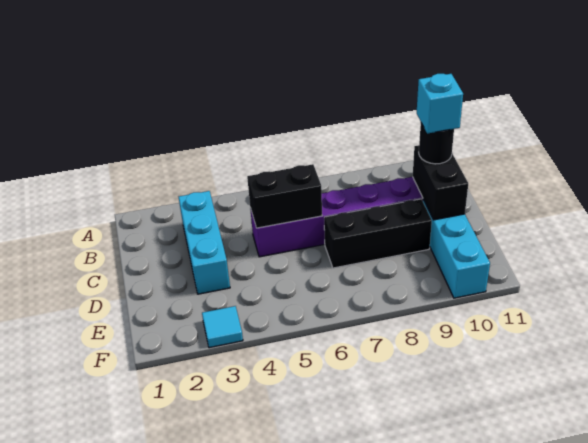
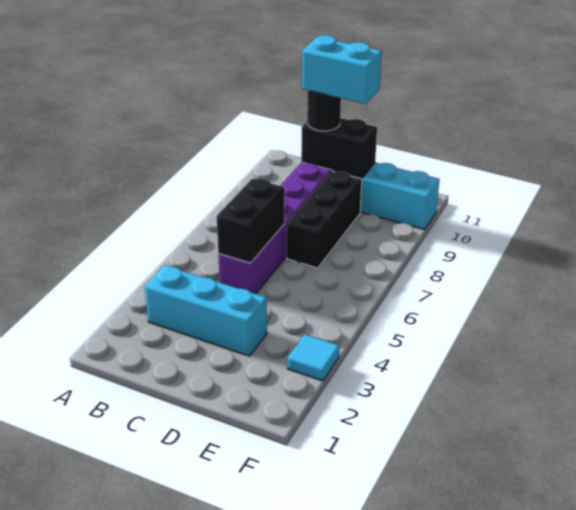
cyan brick C10 level 4 -> cyan brick C10:D10 level 4

